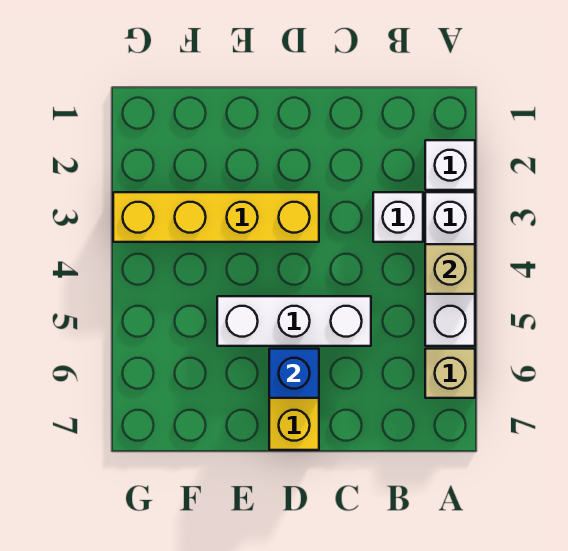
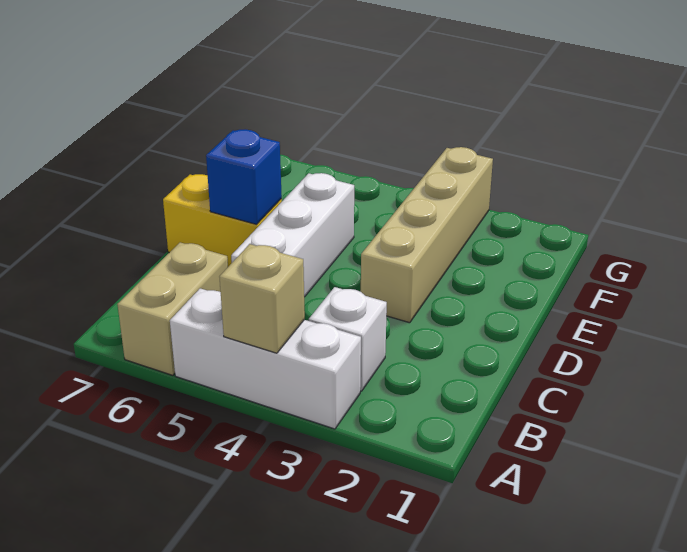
white brick A2 level 1 -> none
tan brick A6 level 1 -> tan brick A6:B6 level 1
yellow brick D3:G3 level 1 -> tan brick D3:G3 level 1

